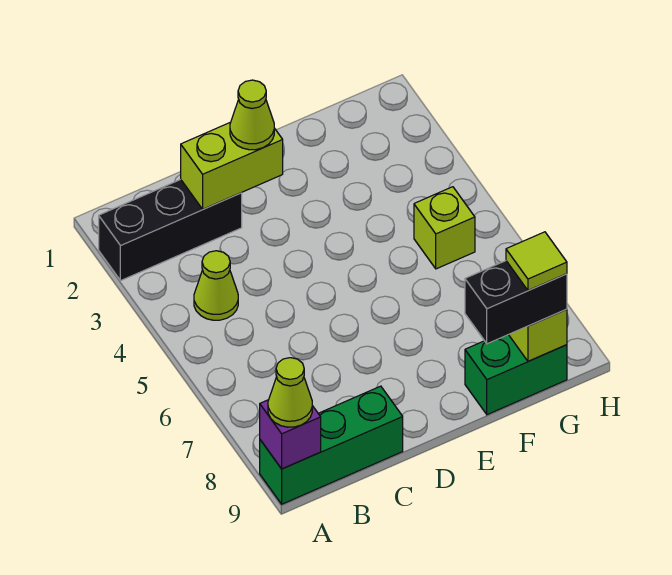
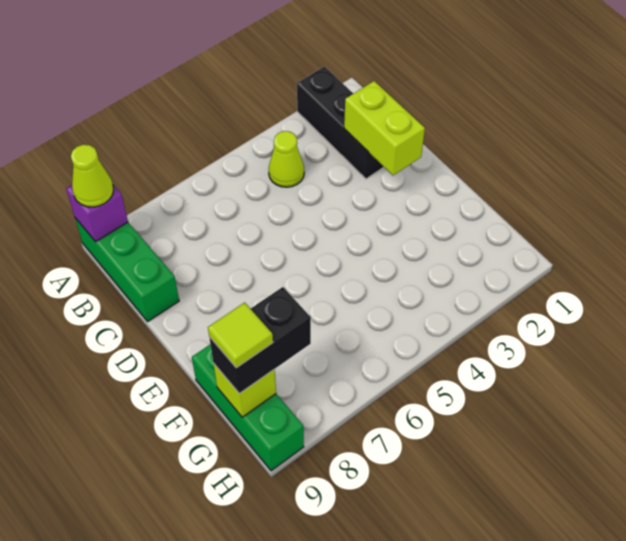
lime cone D2 level 3 -> none
green brick F9:G9 level 1 -> green brick F9:H9 level 1
black brick F9:G9 level 3 -> black brick G8:G9 level 3
lime brick G5 level 1 -> none

